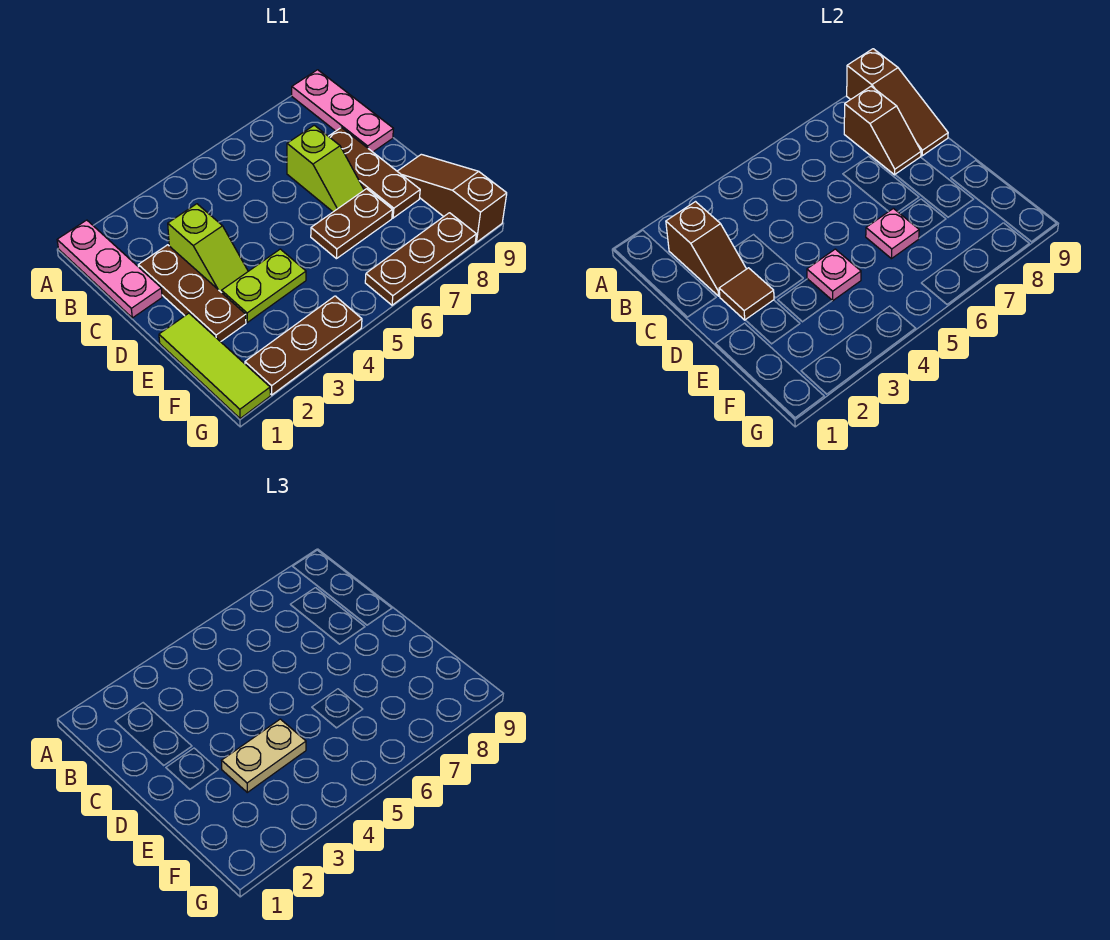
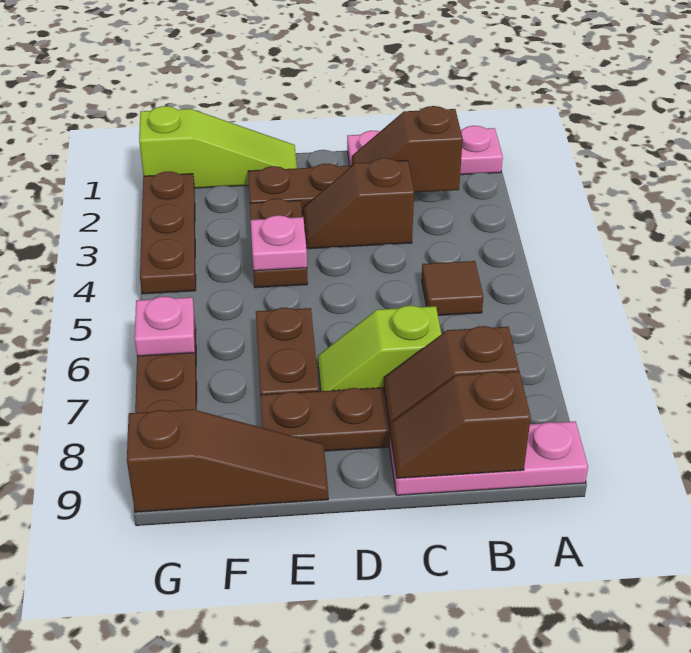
brown slope A9:C9 level 2 top A -> brown slope B9:C9 level 2 top B
lime slope C3:D3 level 1 top C -> brown slope C3:D3 level 1 top C
brown tile D2 level 2 -> brown tile B5 level 1
lime tile E1:G1 level 1 -> lime slope E1:G1 level 1 top G
lime plate E3:E4 level 1 -> brown plate E3:E4 level 1
tan plate E3:E4 level 3 -> none
pink plate E6 level 2 -> pink plate G6 level 2

